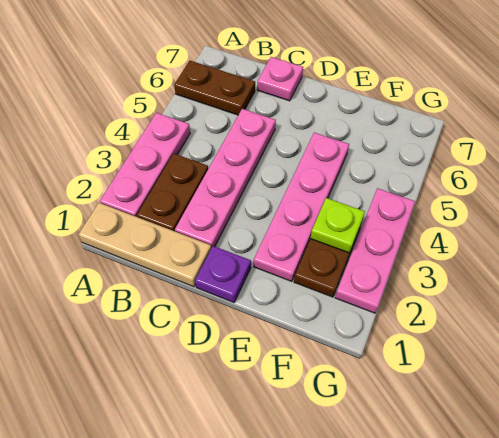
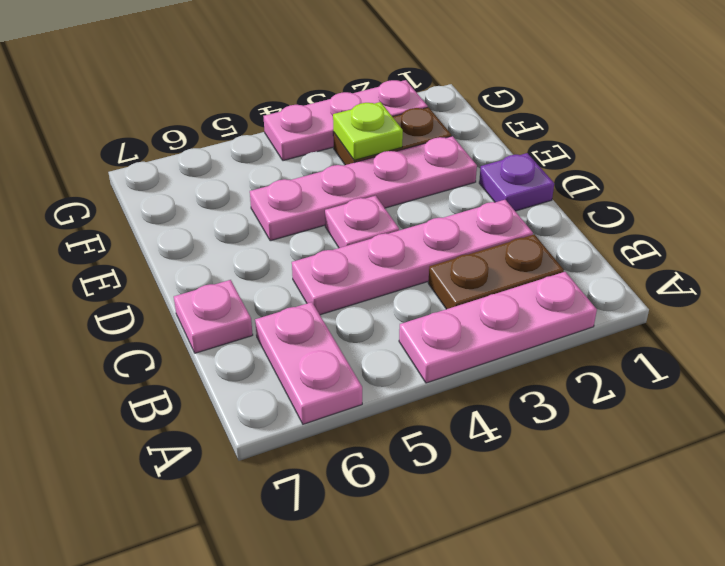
tan plate A1:C1 level 1 -> none
brown plate A6:B6 level 1 -> pink plate A6:B6 level 1
none -> pink plate D4 level 1

